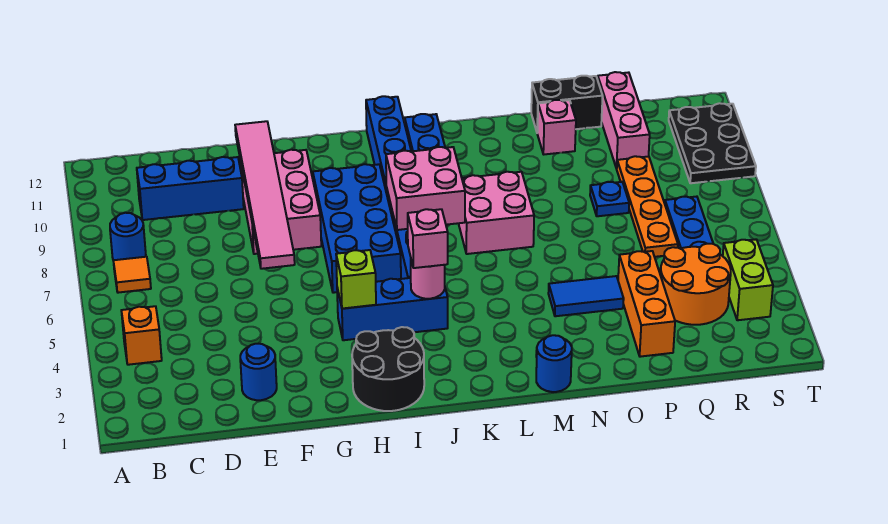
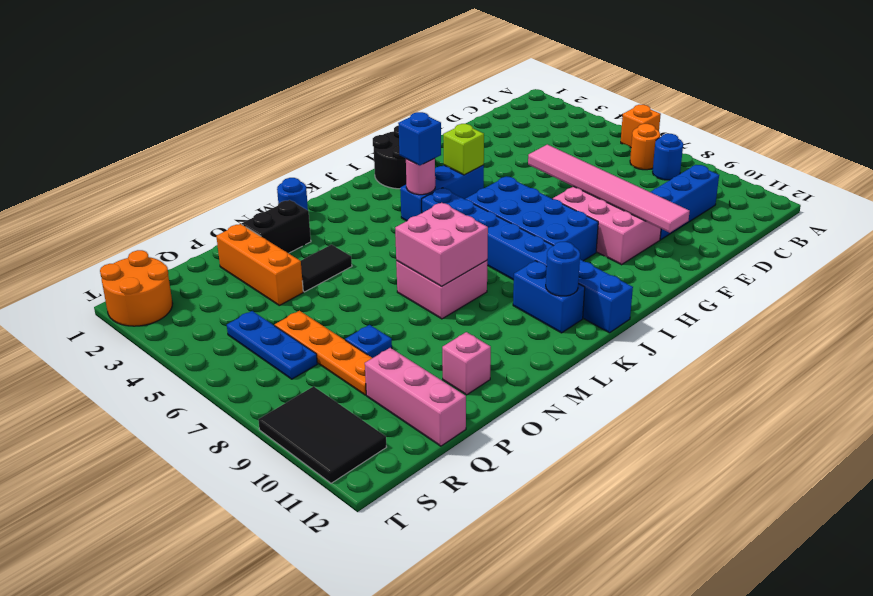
orange brick B4 level 1 -> orange brick A6 level 1
orange tile B7 level 1 -> orange round brick B7 level 1
blue round brick E2 level 1 -> blue round brick K11 level 2
pink brick J4 level 3 -> blue brick J4 level 3
pink brick J7:K8 level 2 -> pink brick L7:M8 level 2
blue tile N4:O4 level 1 -> black tile N4:O4 level 1
black brick O12:P12 level 1 -> black brick N2:O2 level 1
orange round brick Q3:R4 level 1 -> orange round brick S1:T2 level 1
lime brick S3:S4 level 1 -> none
black plate S9:T11 level 1 -> black tile S9:T11 level 1

